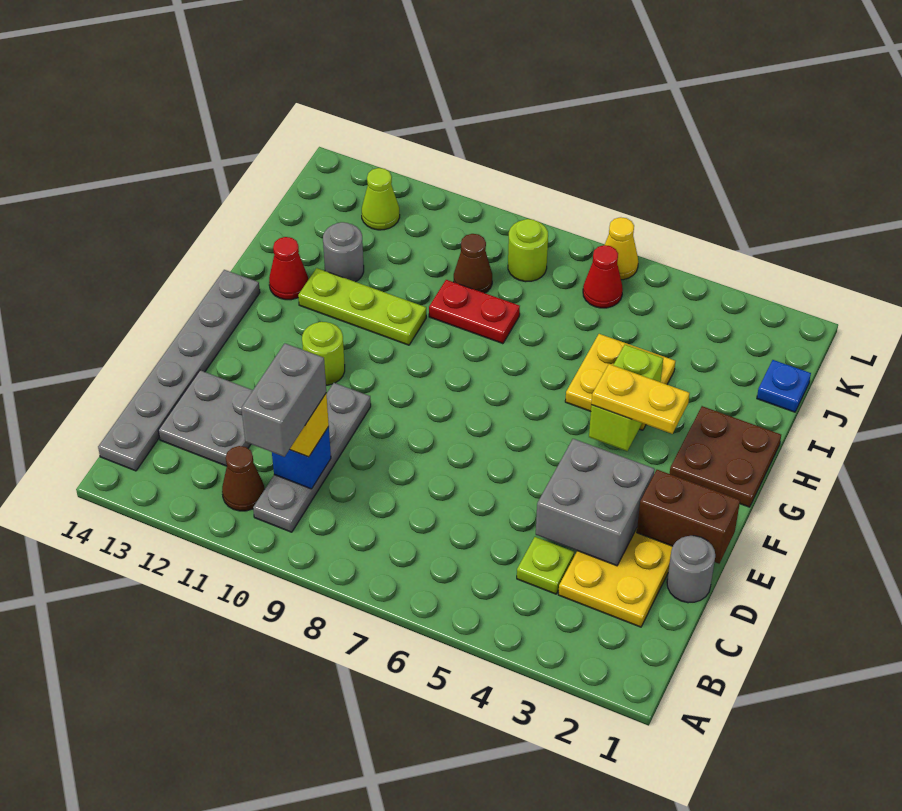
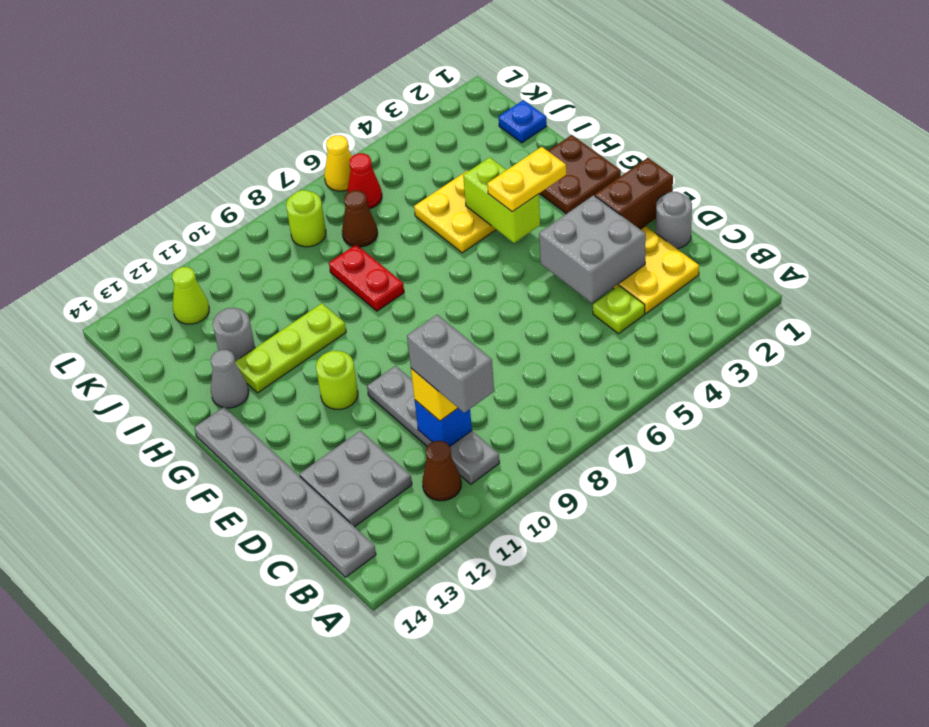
red cone H13 level 1 -> grey cone H13 level 1
red plate I8:I9 level 1 -> red plate H8:I8 level 1
brown cone J9 level 1 -> brown cone J7 level 1

